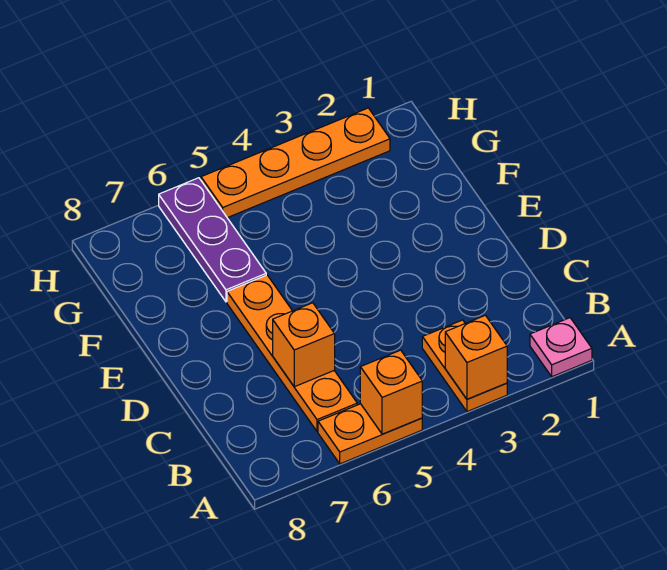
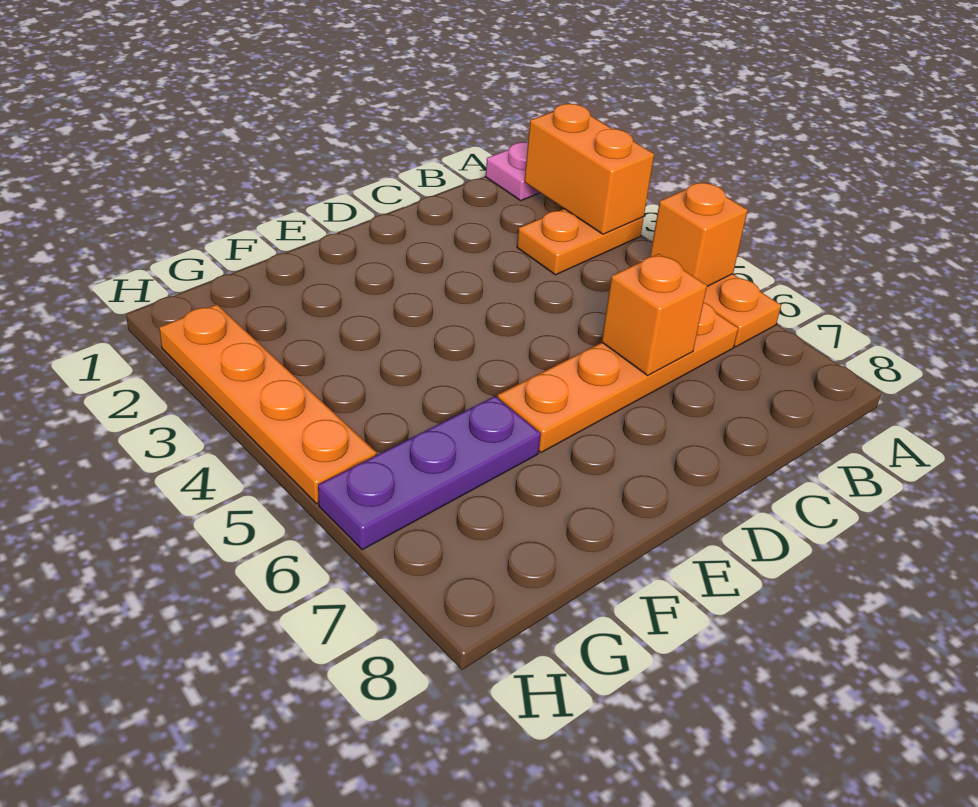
orange brick A3 level 2 -> orange brick A2:A3 level 2

